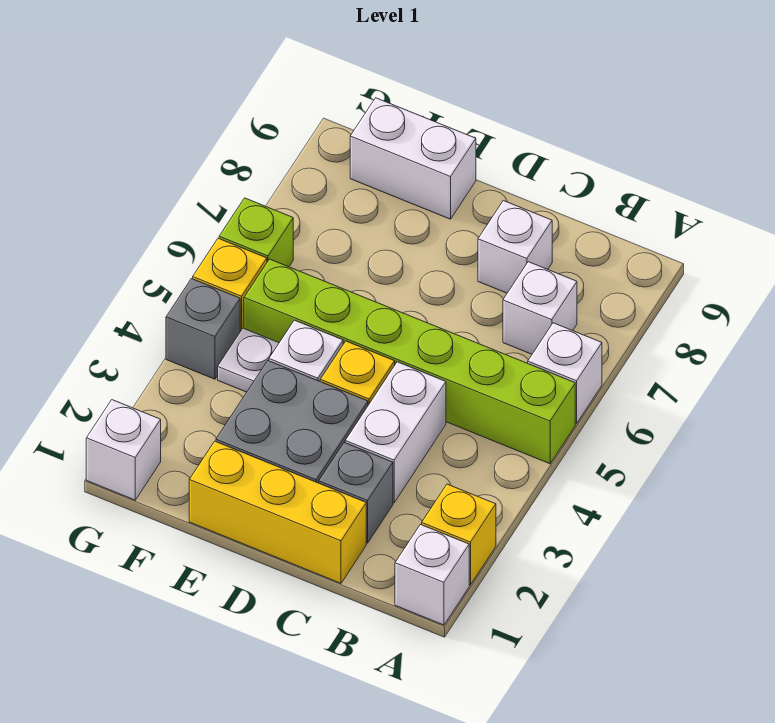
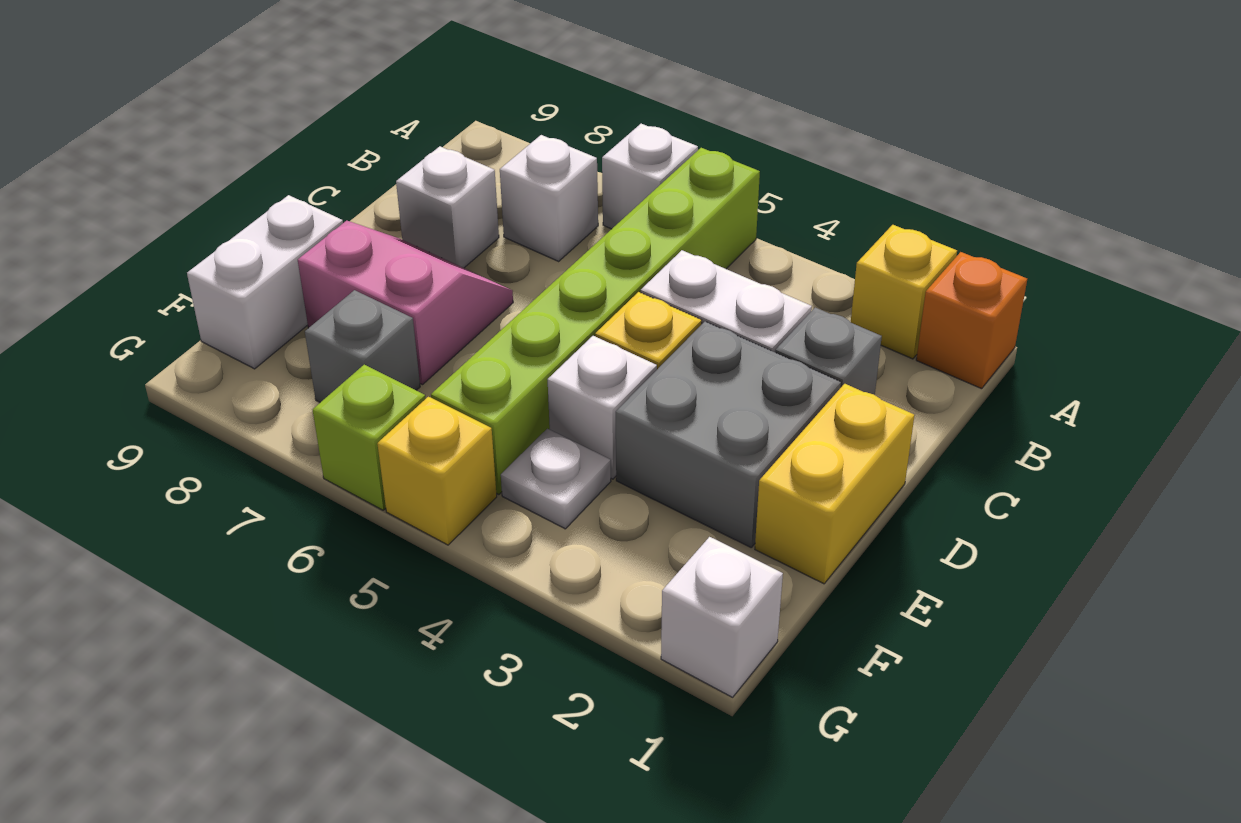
white brick A1 level 1 -> orange brick A1 level 1
yellow brick C1:E1 level 1 -> yellow brick D1:E1 level 1
none -> pink slope D7:E8 level 1 top E
grey brick G4 level 1 -> grey brick F7 level 1

